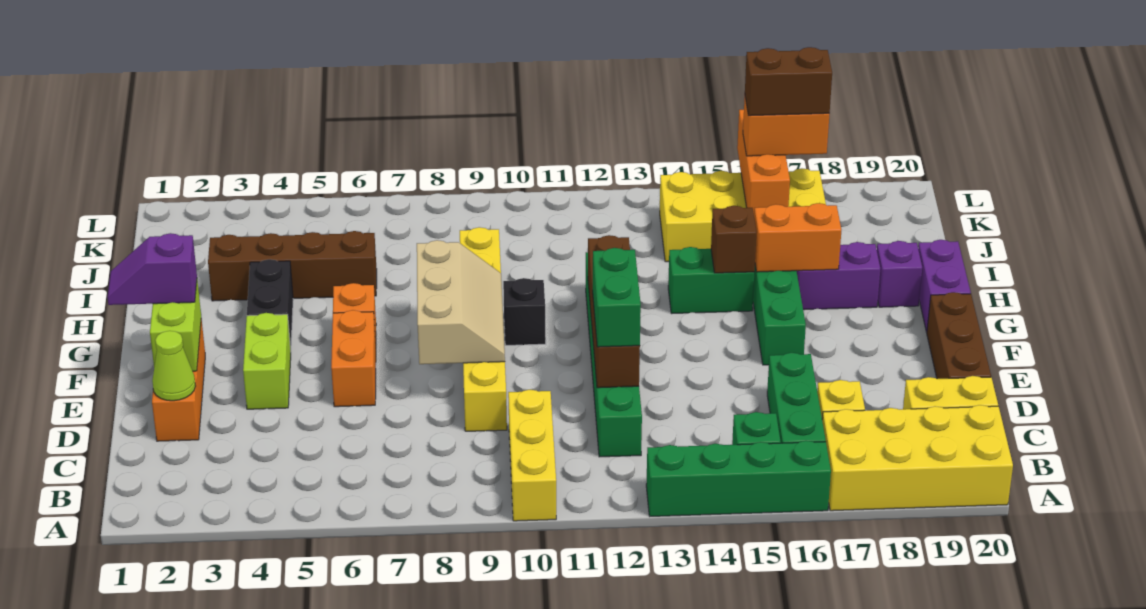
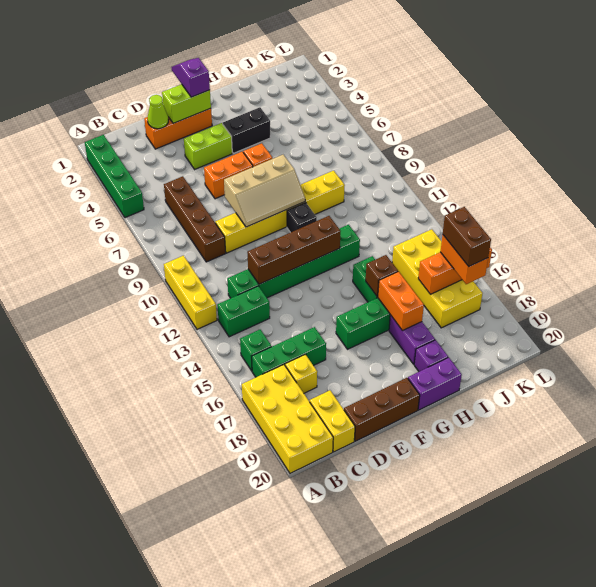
yellow brick A10:C10 level 1 -> yellow brick A10:A12 level 1
green brick A13:A16 level 1 -> green brick A2:A5 level 1
green brick D12:E12 level 3 -> green brick B13:C13 level 1
brown brick I3:I6 level 1 -> brown brick C6:C9 level 1

